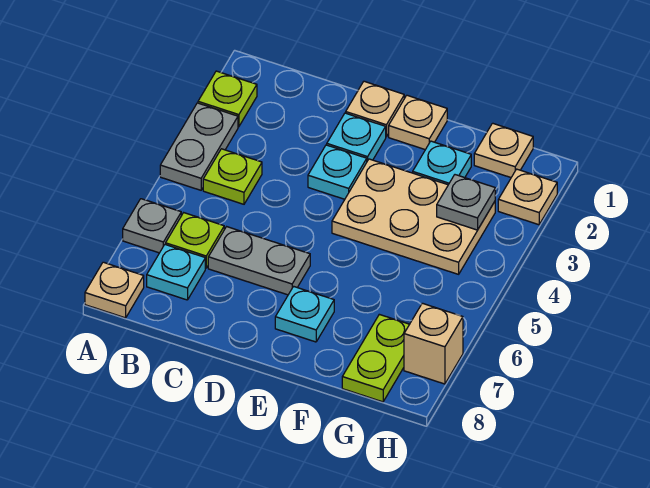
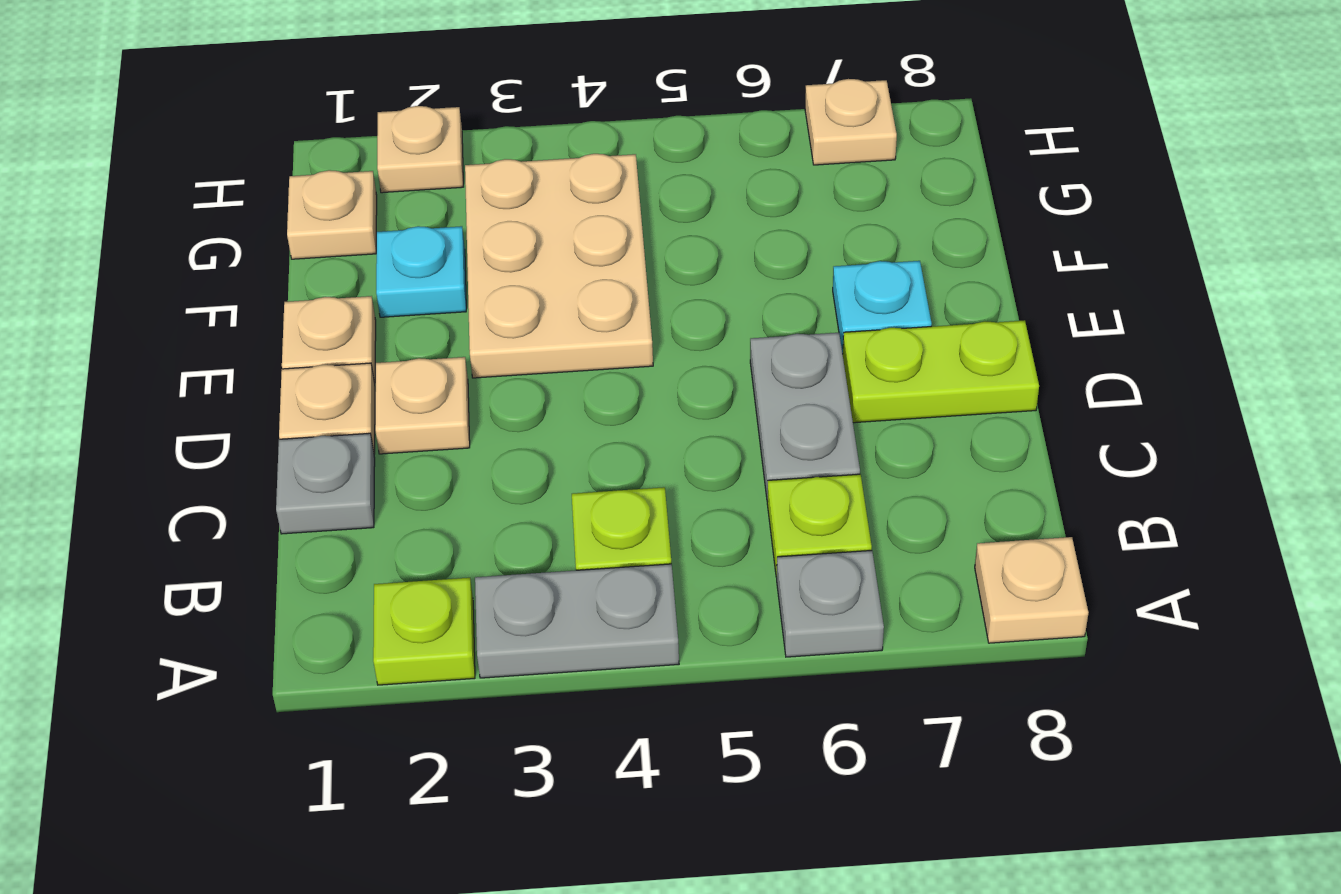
cyan plate B7 level 1 -> none
cyan plate D2 level 1 -> tan plate D2 level 1
cyan plate D3 level 1 -> none
grey plate G3 level 2 -> grey plate C1 level 1
lime plate G7:G8 level 1 -> lime plate D7:D8 level 1
tan brick H7 level 1 -> tan plate H7 level 1

